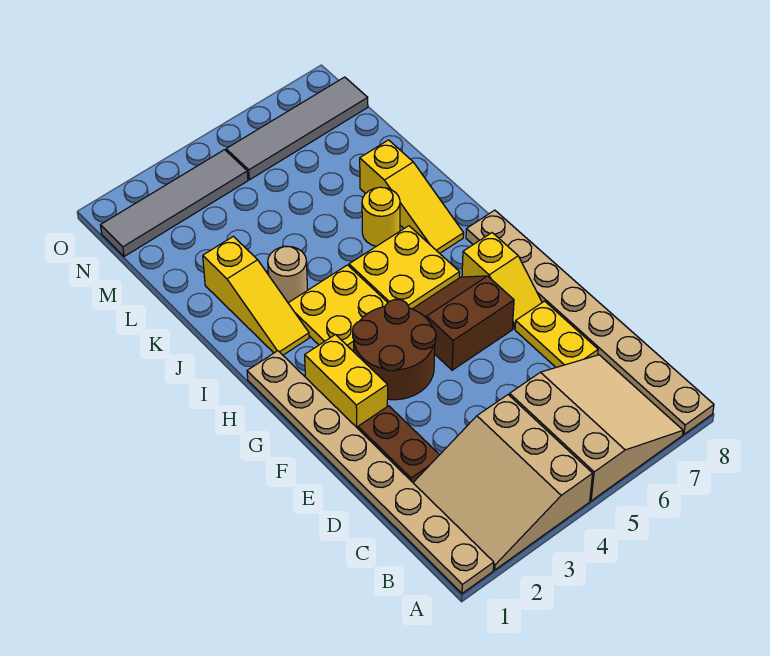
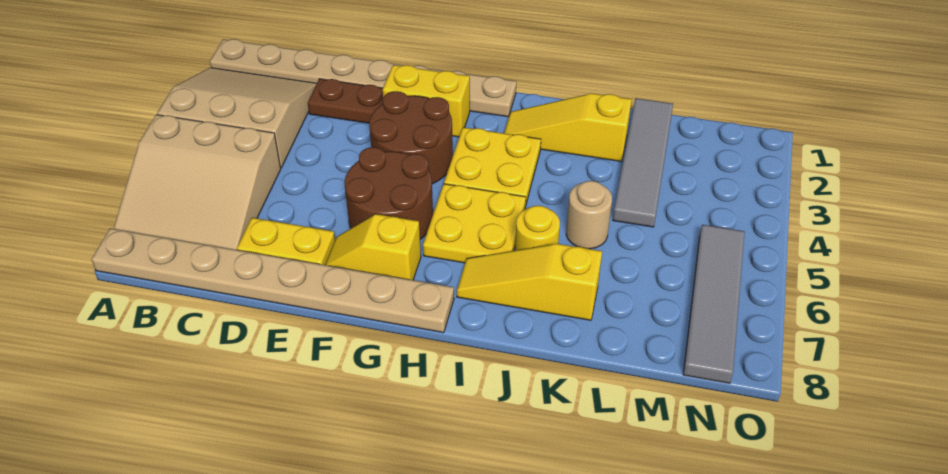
brown slope F5:G6 level 1 top F -> brown round brick F5:G6 level 1
tan round brick J3 level 1 -> tan round brick K5 level 1
grey tile N1:N4 level 1 -> grey tile L1:L4 level 1

